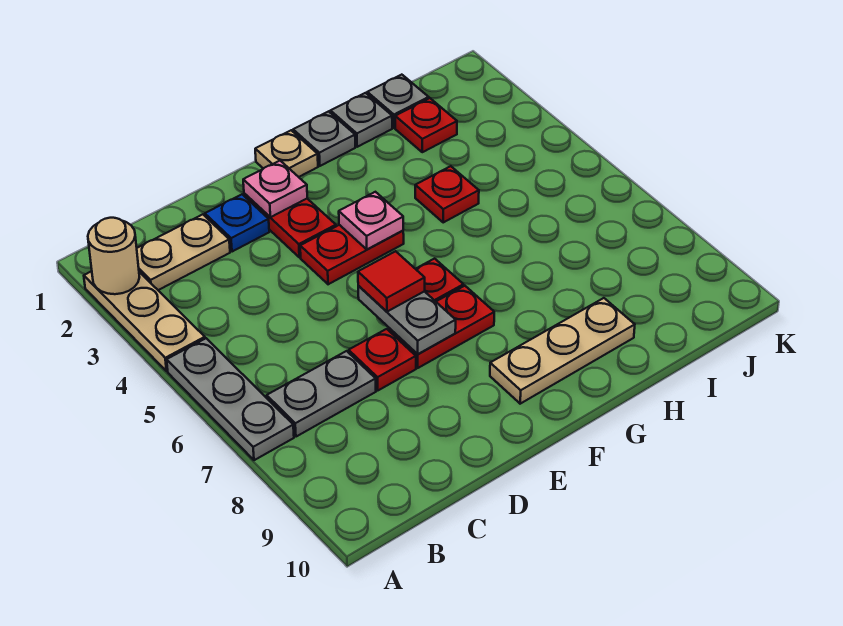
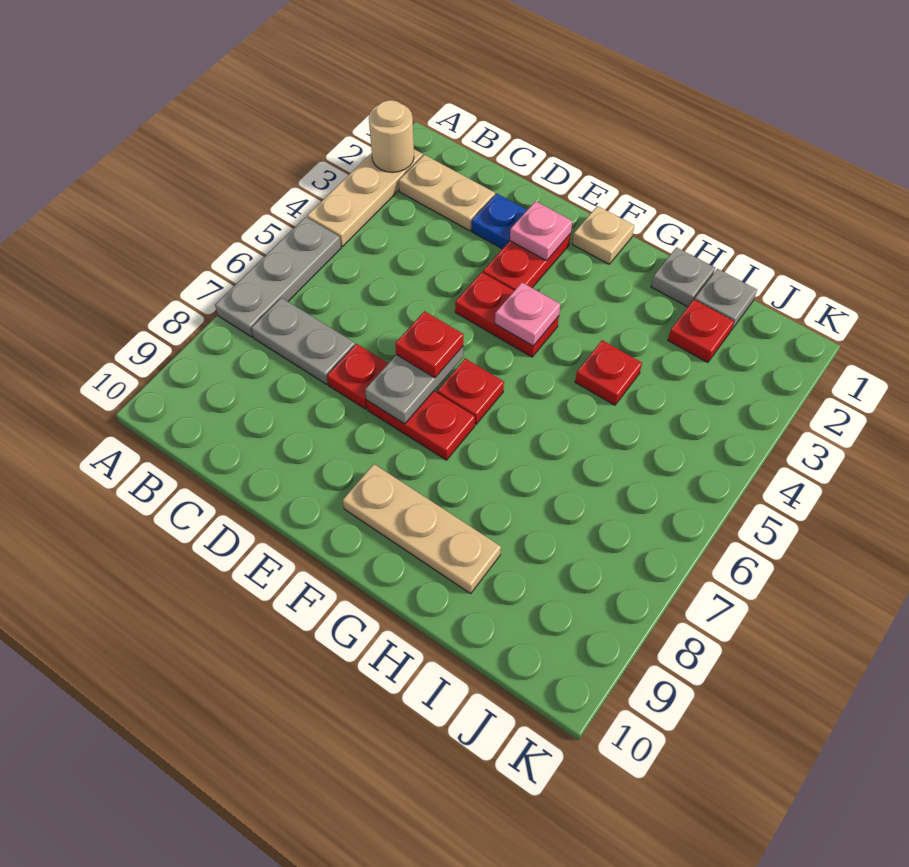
red tile E6 level 3 -> red plate E6 level 3
grey plate G1 level 1 -> none

